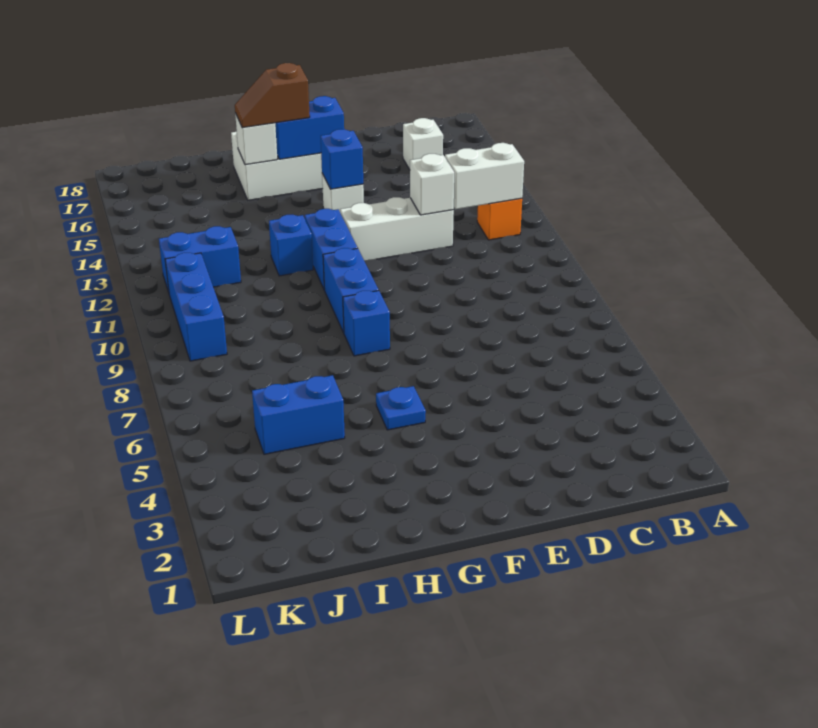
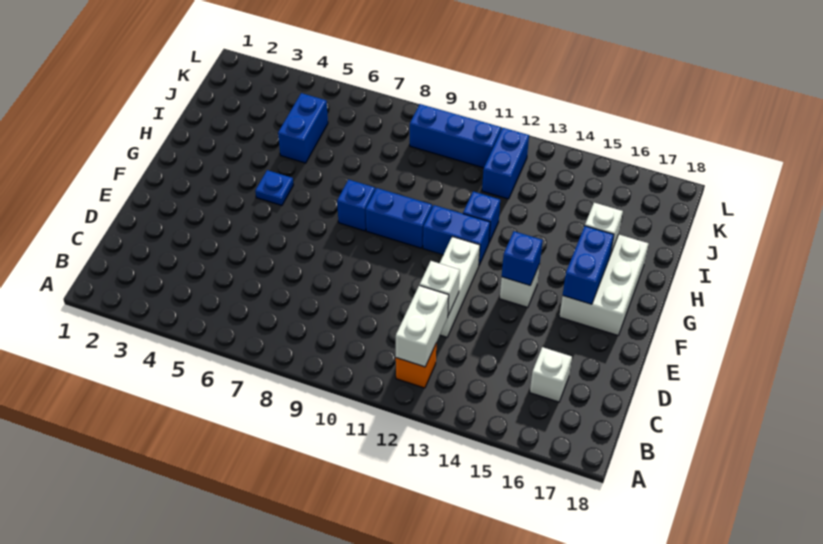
brown slope G16:H16 level 3 top G -> none

